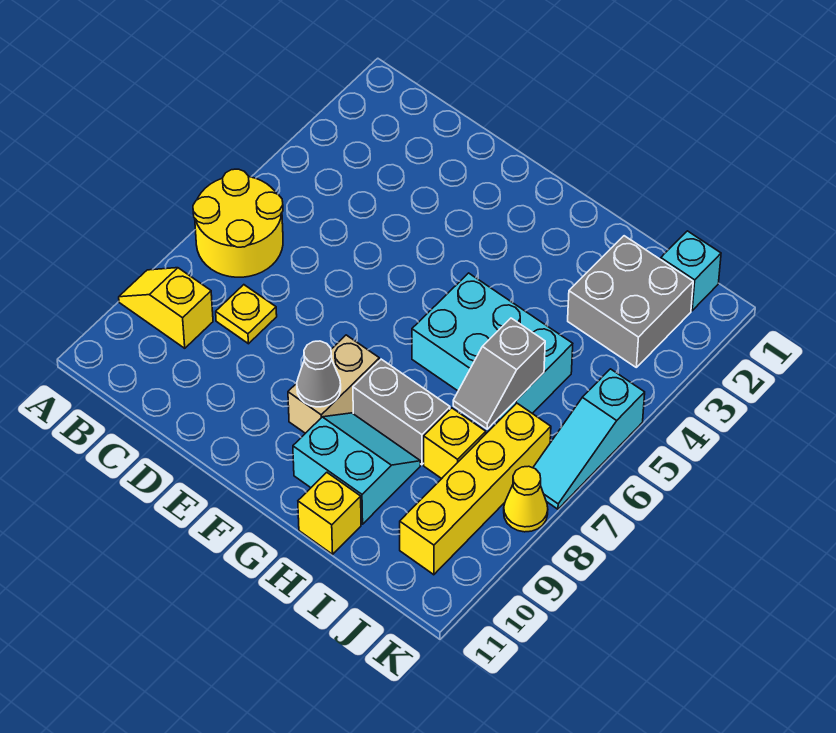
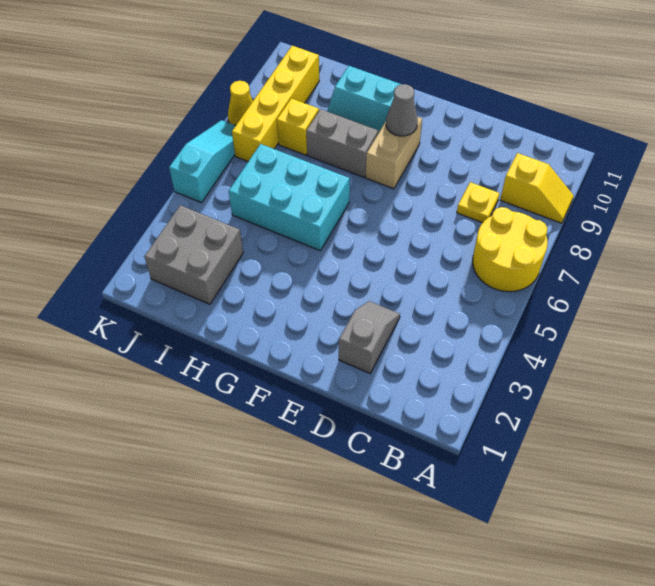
yellow brick H11 level 1 -> none
grey slope I6:I7 level 2 top 6 -> grey slope D2:D3 level 1 top 2
cyan brick J1 level 1 -> none

